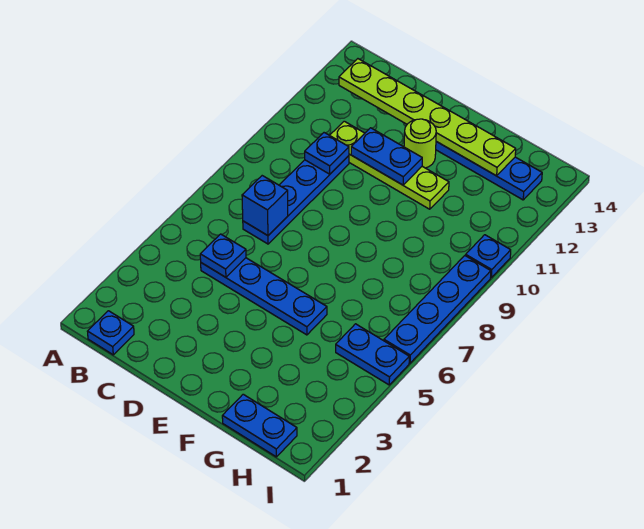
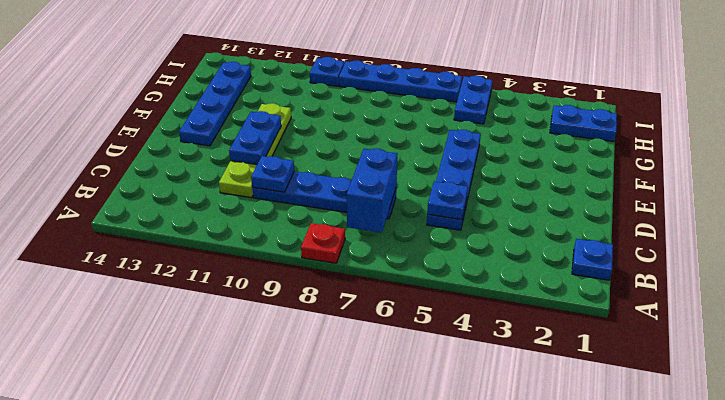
none -> red plate A8 level 1
lime plate B13:G13 level 2 -> none
blue brick C7 level 2 -> blue brick B7:C7 level 2
lime round brick E12 level 1 -> none
blue plate G1:H1 level 1 -> blue plate H1:H2 level 1

